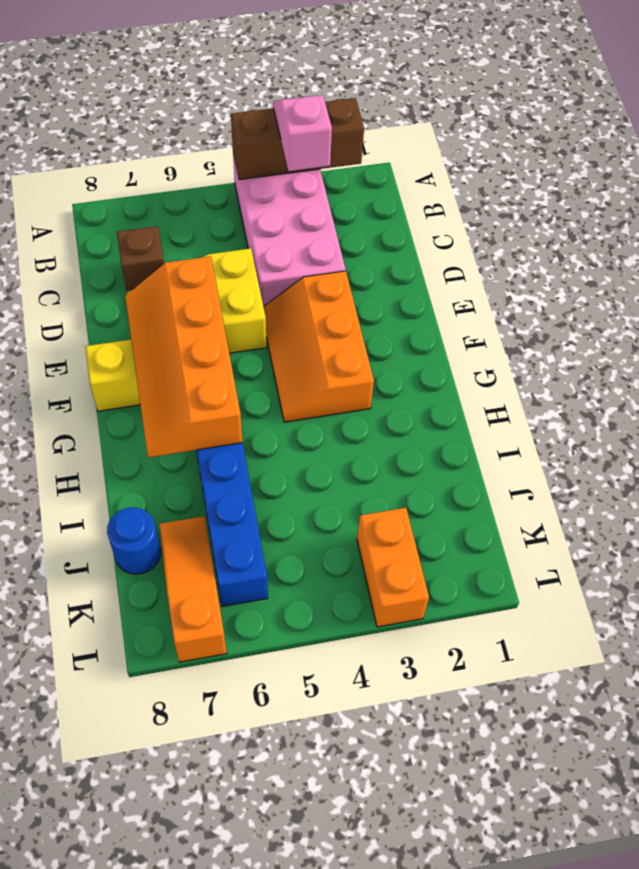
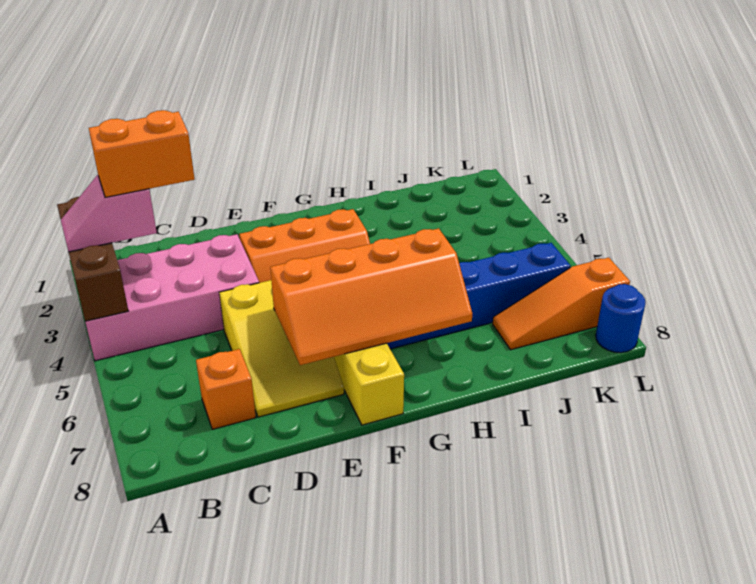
brown brick C7 level 1 -> orange brick C7 level 1
blue round brick J8 level 1 -> blue round brick L8 level 1
orange brick K3:L3 level 1 -> orange brick B3:C3 level 4

